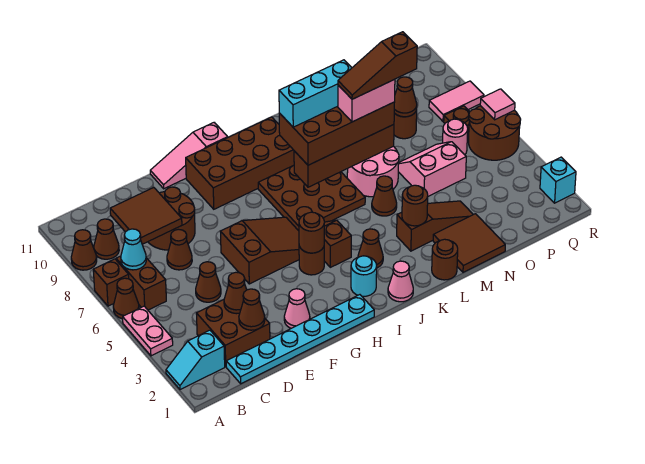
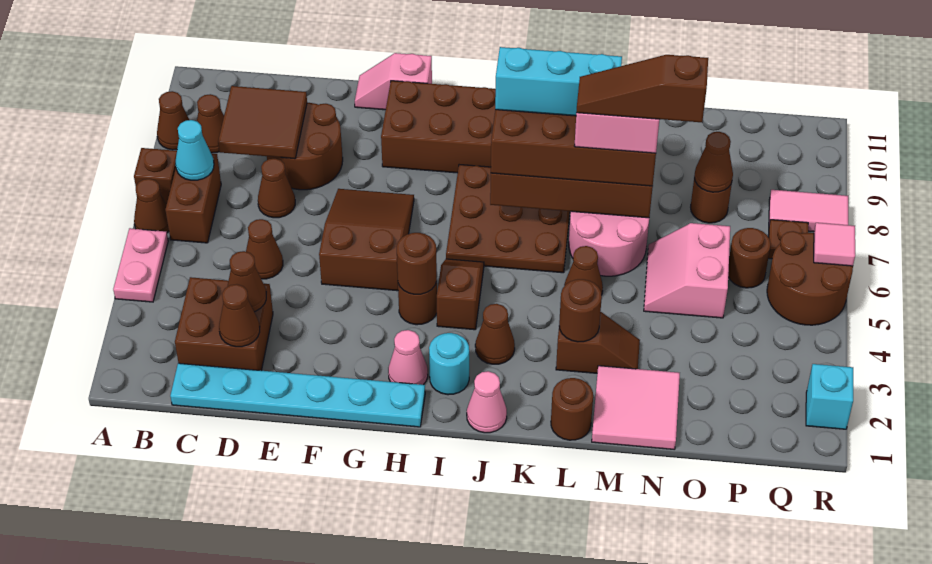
cyan slope A2:B2 level 1 top B -> none
pink cone F2 level 1 -> pink cone H2 level 1
brown slope F5:H6 level 1 top F -> brown slope F5:G7 level 1 top 5
pink slope F11:H11 level 1 top H -> pink slope F11:G11 level 1 top G
brown slope L3:N3 level 1 top L -> brown slope L3:M3 level 1 top L
brown tile M1:N2 level 1 -> pink tile M1:N2 level 1
pink slope N5:O6 level 1 top 5 -> pink slope N5:O6 level 1 top O
pink round brick P6 level 1 -> brown round brick P6 level 1

